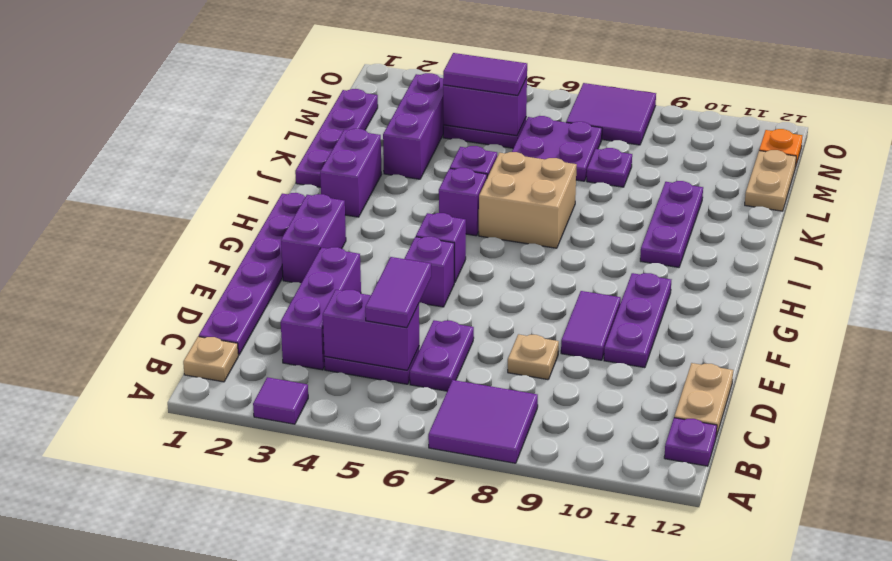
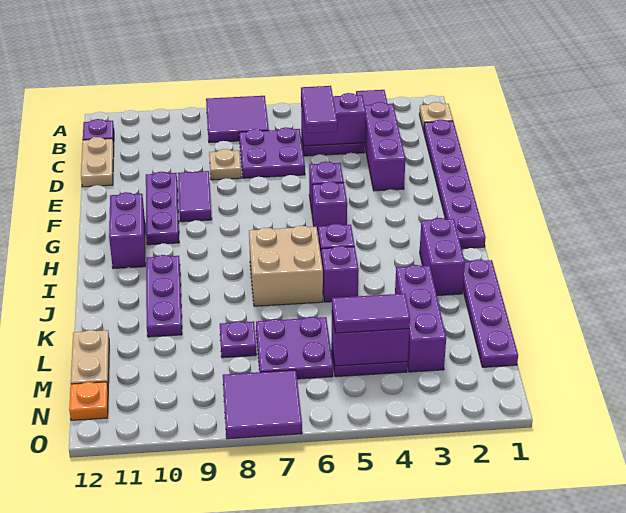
purple plate C6:D6 level 1 -> purple plate C6:D7 level 1
purple brick F2:G2 level 1 -> purple brick G11:H11 level 1

